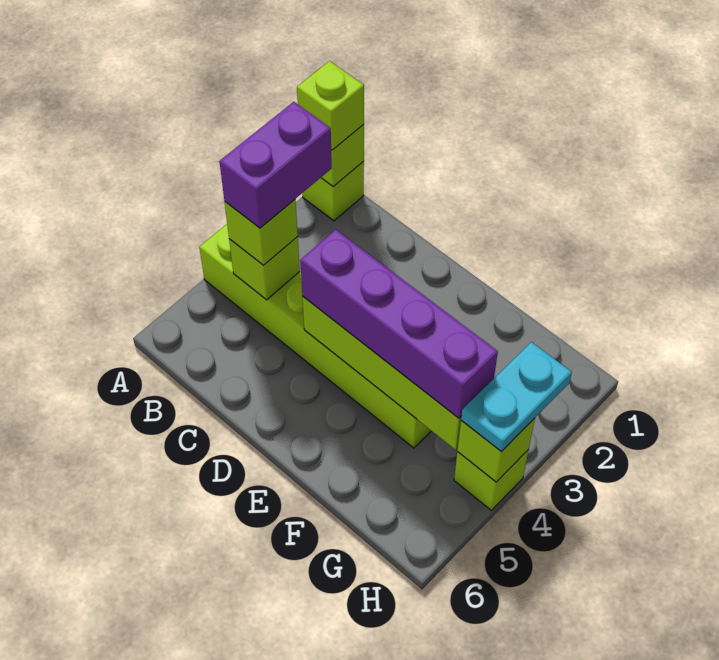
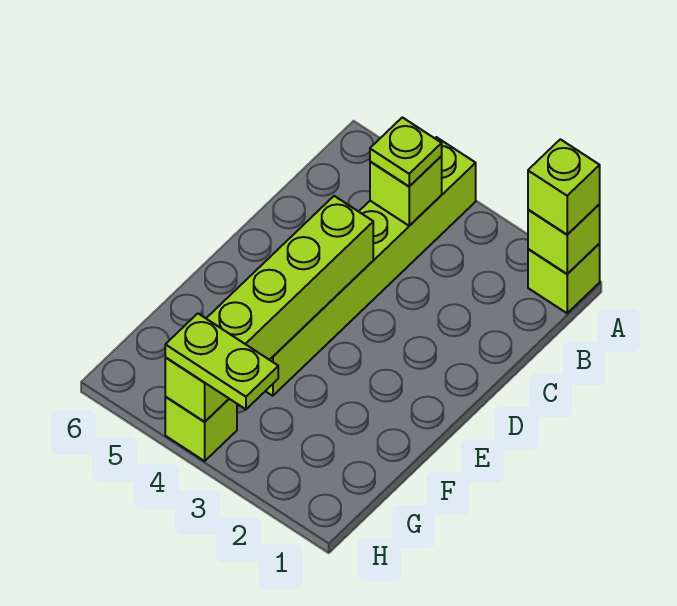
purple brick B3:B4 level 4 -> none
lime brick B4 level 3 -> lime plate B4 level 3
purple brick D4:G4 level 3 -> none
cyan plate H3:H4 level 3 -> lime plate H3:H4 level 3

